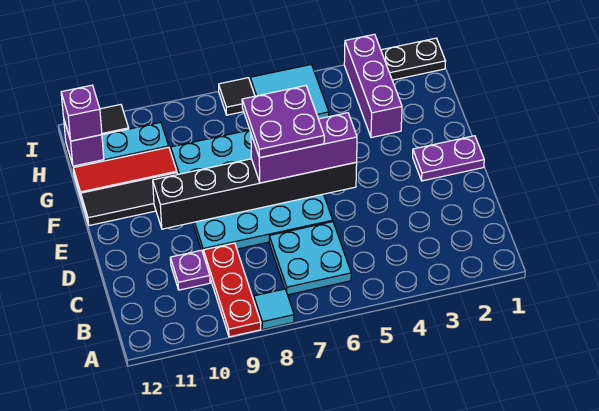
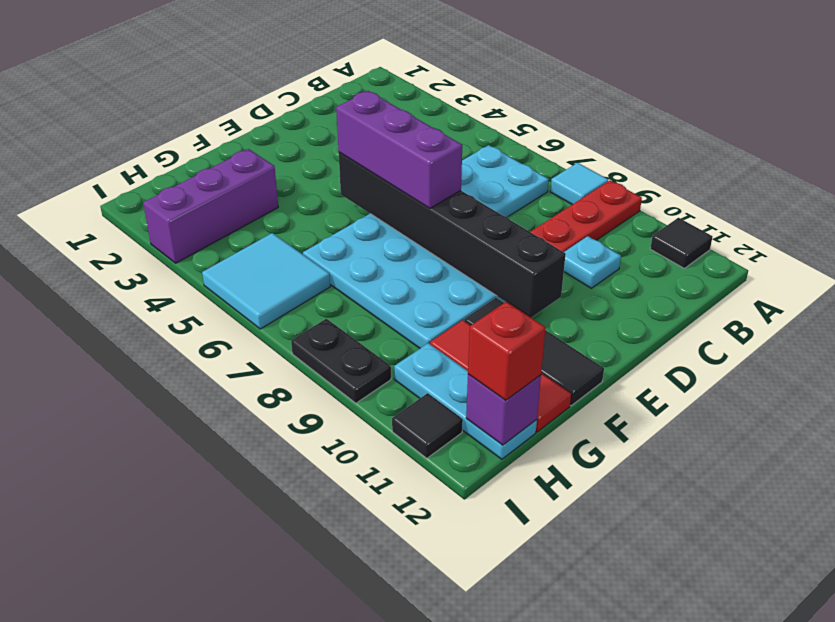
purple plate C10 level 1 -> cyan plate C10 level 1
purple plate E1:E2 level 1 -> none
purple plate E6:F7 level 4 -> none
purple brick H12 level 3 -> red brick H12 level 3
black plate I1:I2 level 1 -> black plate I8:I9 level 1
black tile I7 level 1 -> black tile A11 level 1

